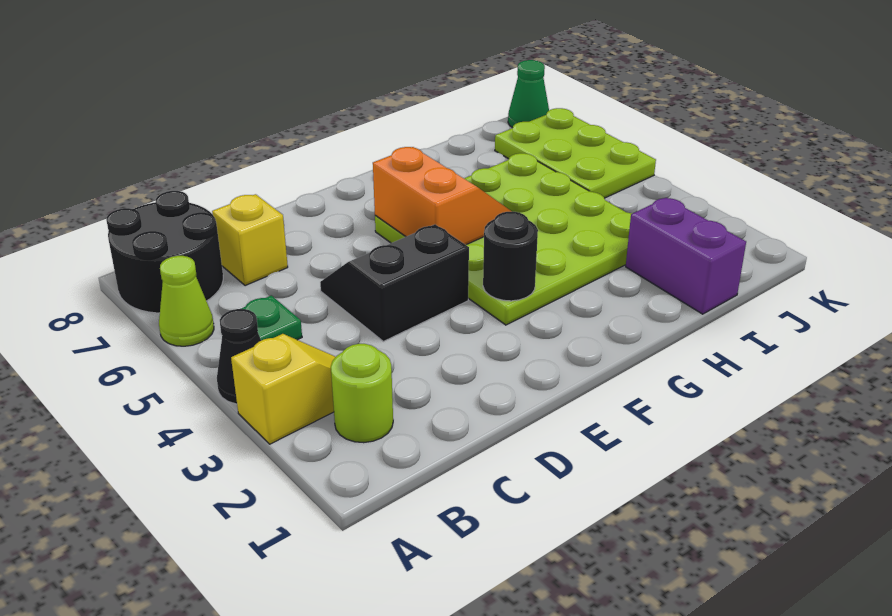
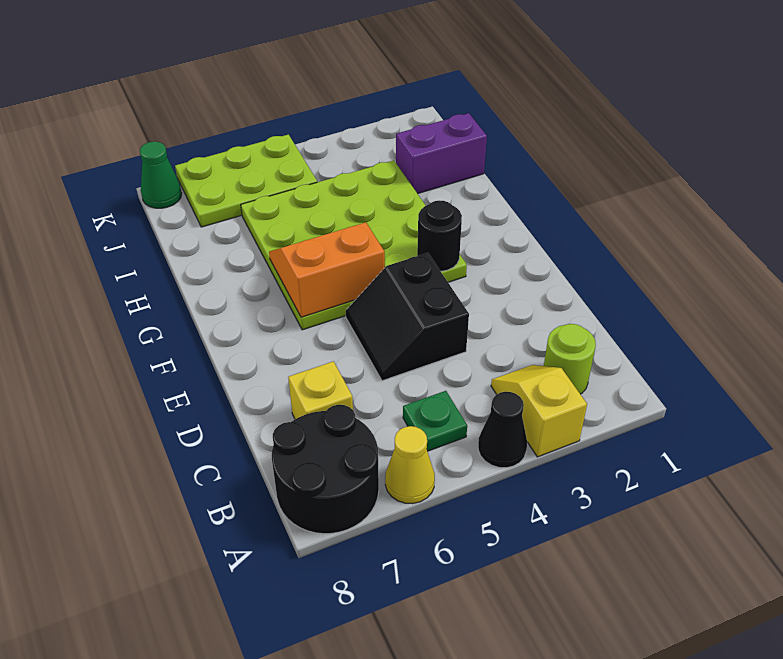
lime cone A6 level 1 -> yellow cone A6 level 1

